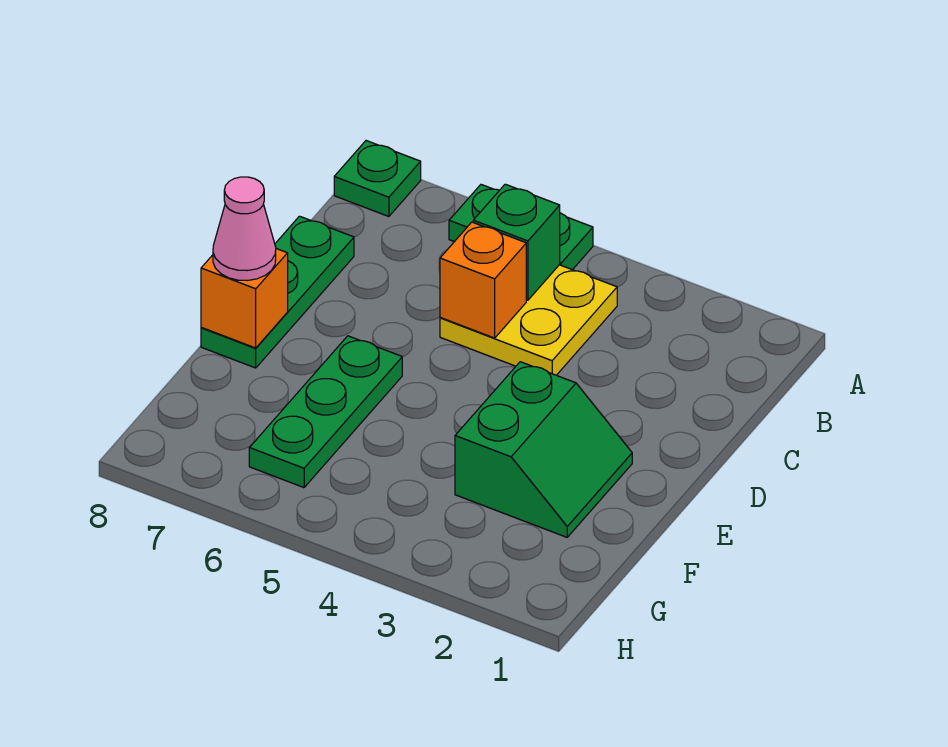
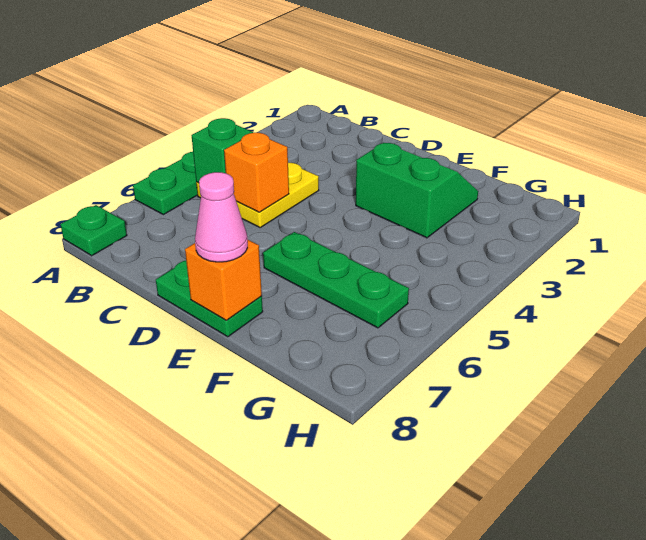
green plate C8:E8 level 1 -> green plate D8:E8 level 1

